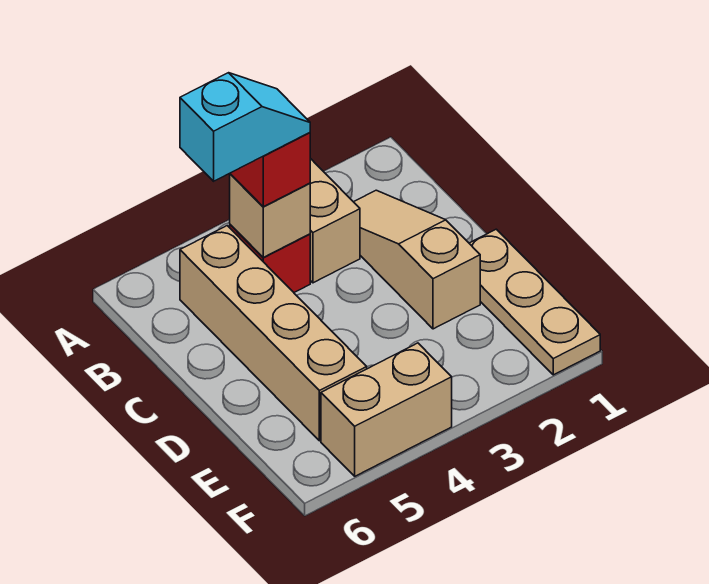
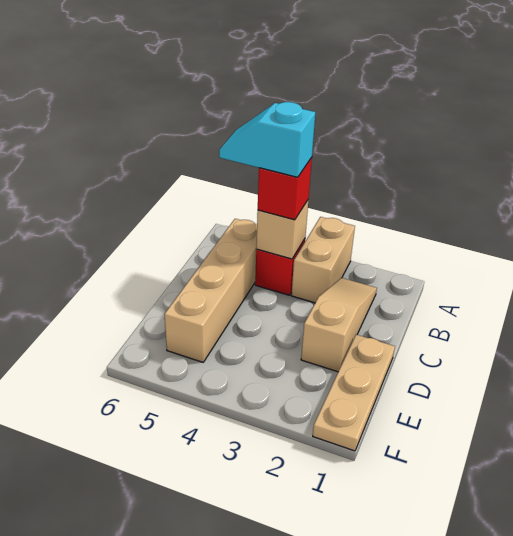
cyan slope B4:B5 level 4 top 5 -> cyan slope B4:B5 level 4 top 4
tan brick F4:F5 level 1 -> none

